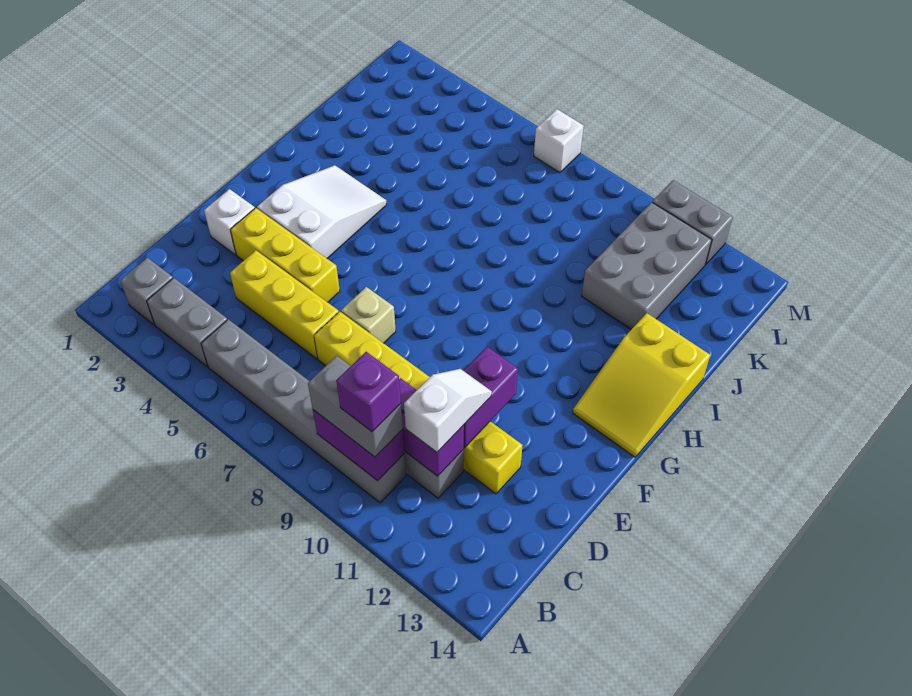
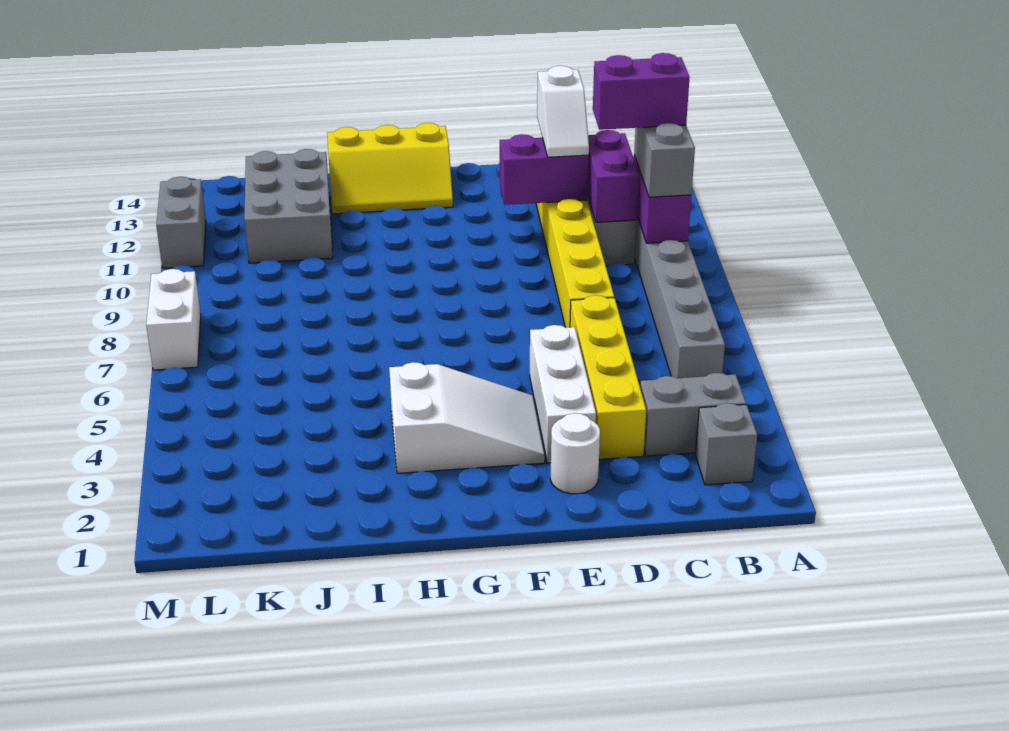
grey brick B3:B4 level 1 -> grey brick B3:C3 level 1
purple brick B10 level 4 -> purple brick B10:C10 level 4
white slope C11:D11 level 3 top C -> white slope D11:D12 level 3 top 12
yellow brick D4:D6 level 1 -> yellow brick D3:D6 level 1
white brick E2 level 1 -> white round brick E2 level 1
yellow brick E3:E5 level 1 -> white brick E3:E5 level 1
tan brick E7 level 1 -> none
white slope F3:H4 level 1 top F -> white slope F3:H4 level 1 top H
yellow slope G13:I14 level 1 top I -> yellow slope G13:I14 level 1 top 14
grey brick J11:L12 level 1 -> grey brick J11:K13 level 1
white brick M7 level 1 -> white brick M7:M8 level 1

